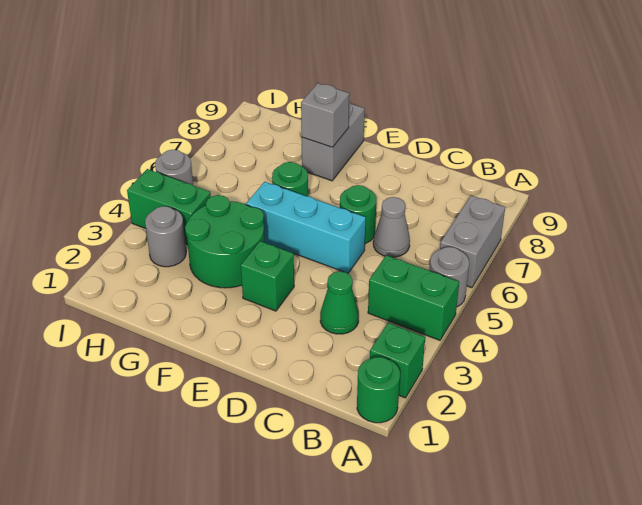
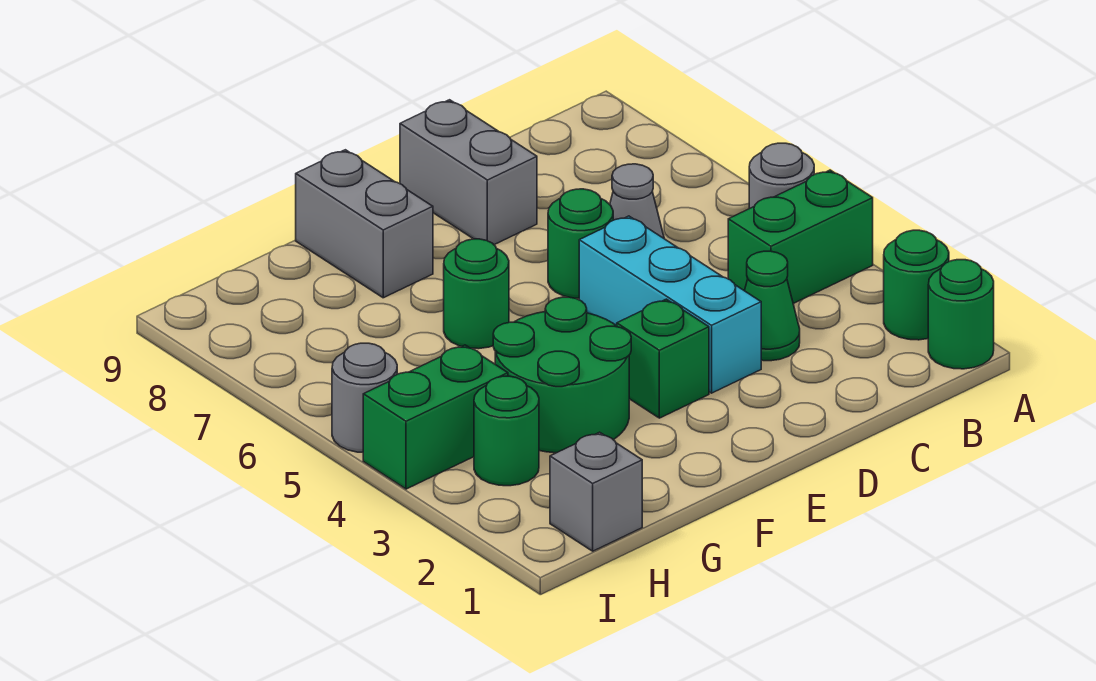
green brick A2 level 1 -> green round brick A2 level 1
grey brick A6:A7 level 1 -> grey brick D8:D9 level 1
cyan brick D5:F5 level 1 -> cyan brick D3:D5 level 1
grey brick F8 level 2 -> grey brick H1 level 1
grey round brick H3 level 1 -> green round brick H3 level 1

